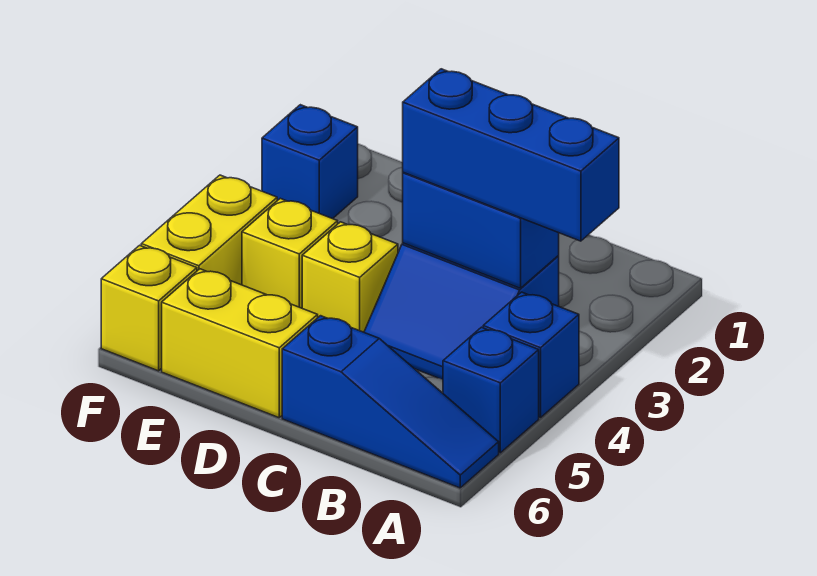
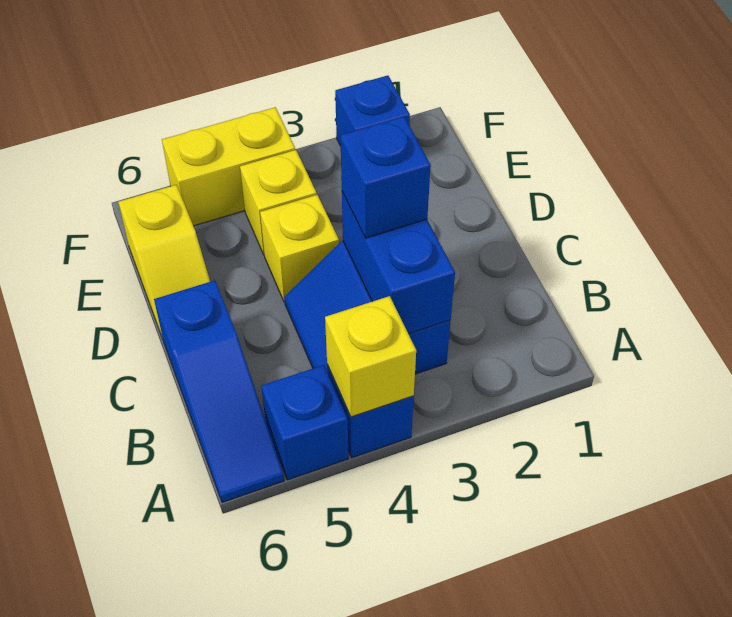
blue brick A3:C3 level 3 -> blue brick C3 level 3
yellow brick D6:E6 level 1 -> yellow slope D6:E6 level 1 top E
yellow brick F6 level 1 -> yellow brick A4 level 2

